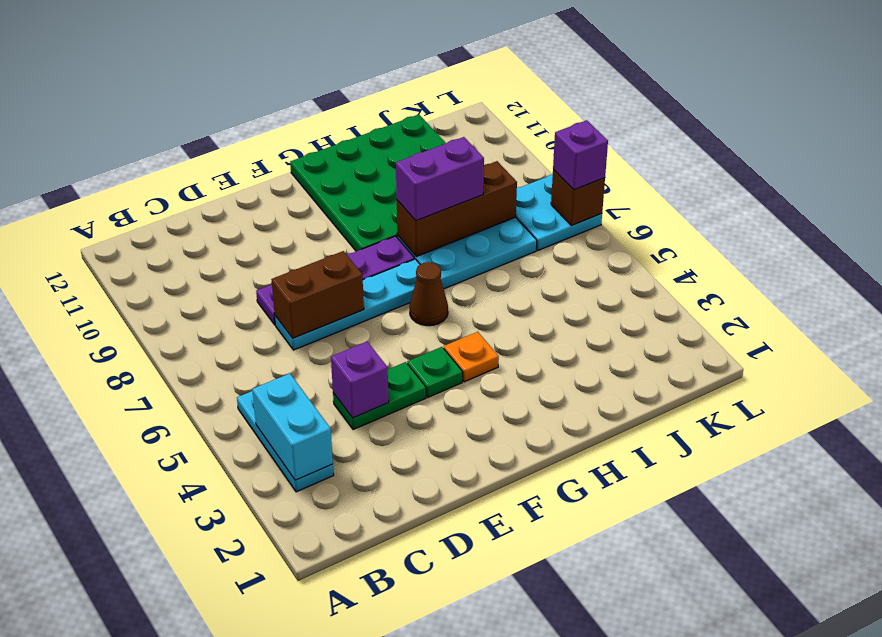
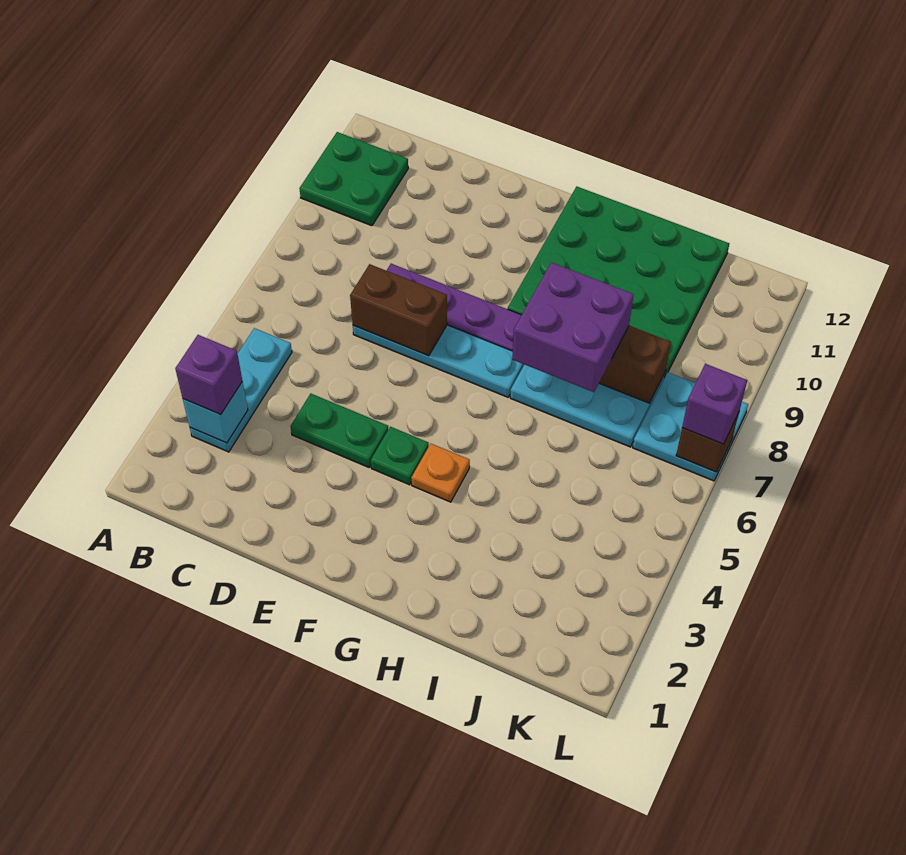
none -> green plate A10:B11 level 1
cyan brick B3:B4 level 2 -> cyan brick B3 level 2
purple brick D4 level 2 -> purple brick B3 level 3
brown cone G6 level 1 -> none
purple brick H8:I8 level 3 -> purple brick H7:I8 level 3

